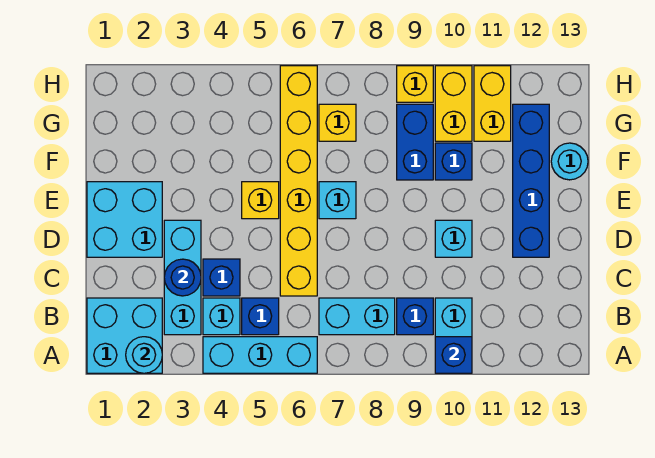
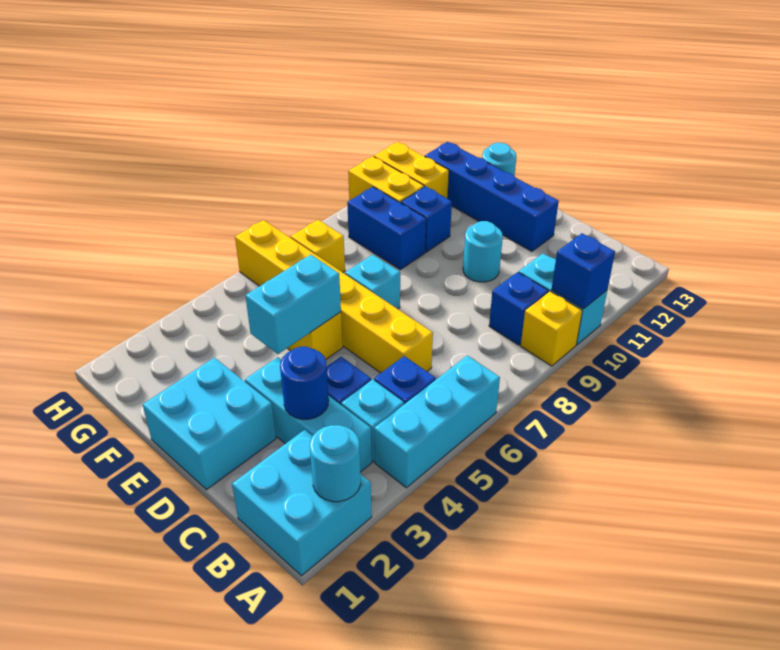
cyan brick B7:B8 level 1 -> cyan brick E4:E5 level 2
cyan brick D10 level 1 -> cyan round brick D10 level 1
yellow brick H9 level 1 -> yellow brick A9 level 1

